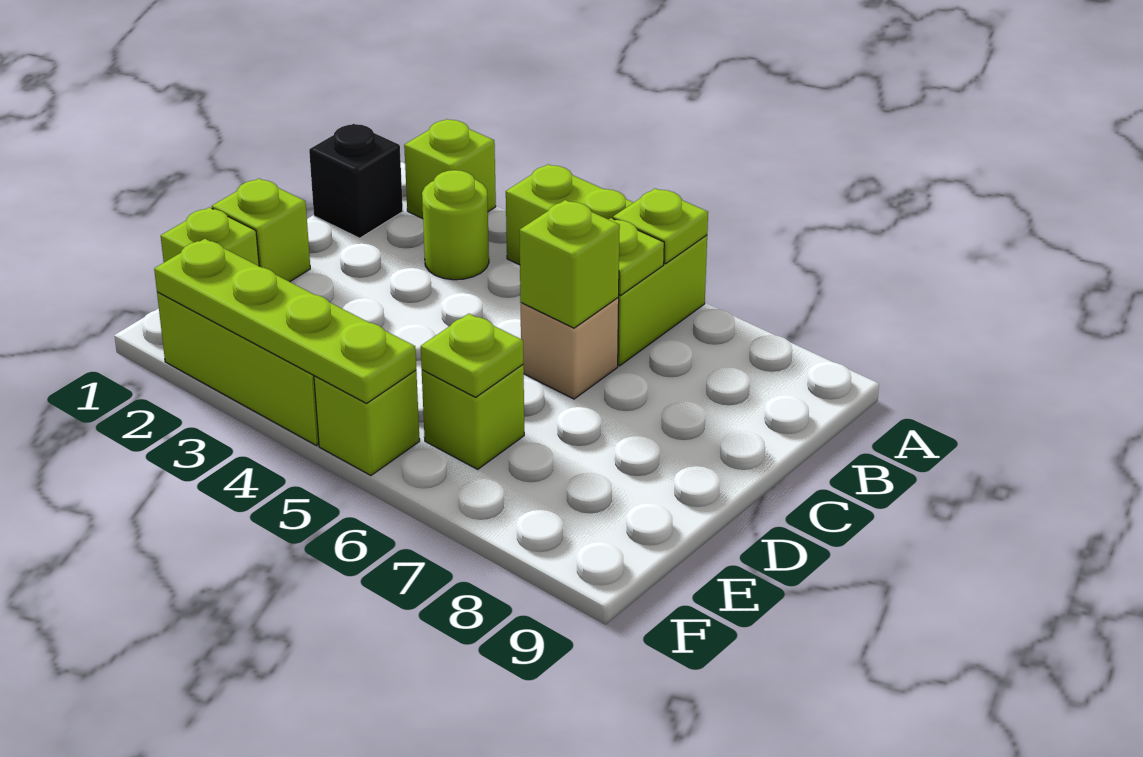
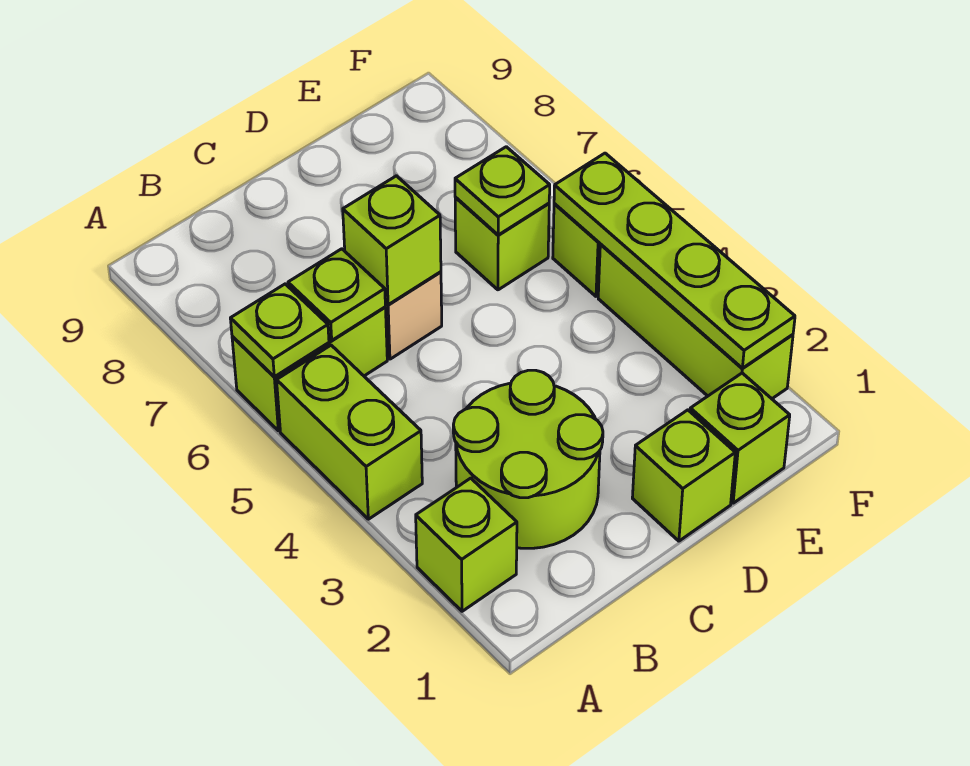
black brick B1 level 1 -> none
lime round brick B3 level 1 -> lime round brick B2:C3 level 1

